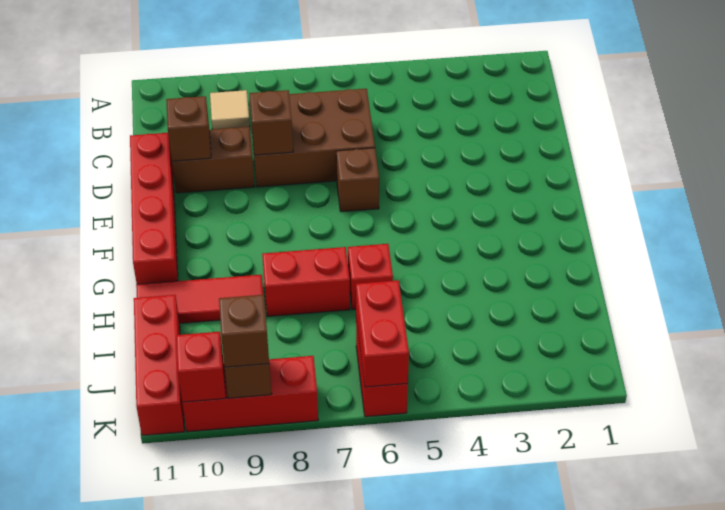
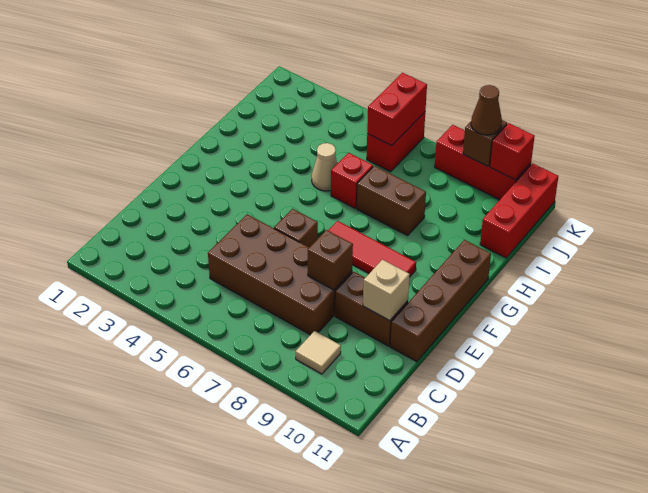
brown brick C6:D8 level 1 -> brown brick C5:D8 level 1
brown brick D10 level 2 -> tan brick D10 level 2
red brick D11:G11 level 1 -> brown brick D11:G11 level 1
none -> tan cone H5 level 1
red brick H7:H8 level 1 -> brown brick H7:H8 level 1
red tile H9:H11 level 1 -> red tile F7:F9 level 1
brown brick K9 level 3 -> brown cone K9 level 3

